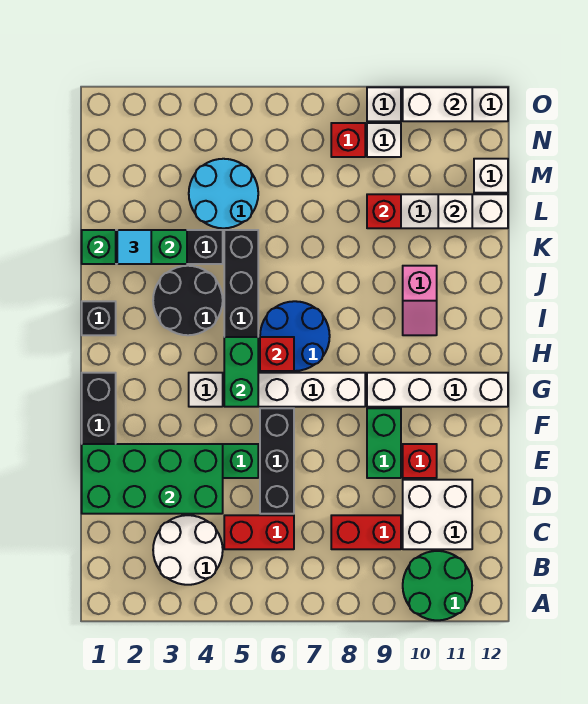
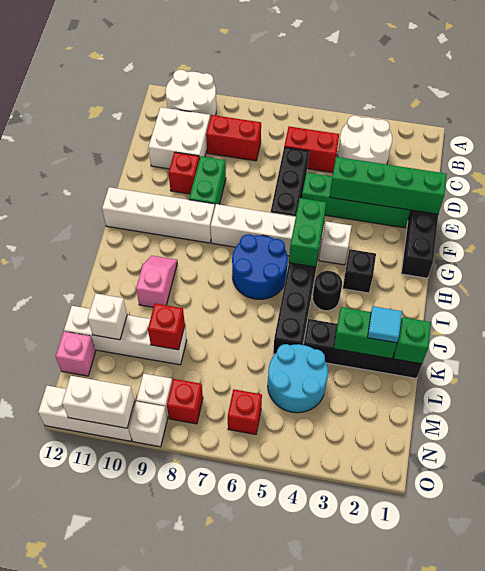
green round brick A10:B11 level 1 -> white round brick A10:B11 level 1
green brick D1:E4 level 2 -> green brick E1:E4 level 2
red brick H6 level 2 -> red brick N6 level 1
black brick I1 level 1 -> black brick H3 level 1
black round brick I3:J4 level 1 -> black round brick I4 level 1
white brick M12 level 1 -> pink brick M12 level 1

